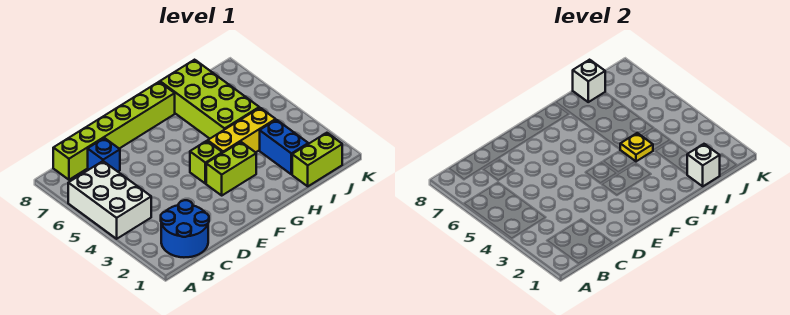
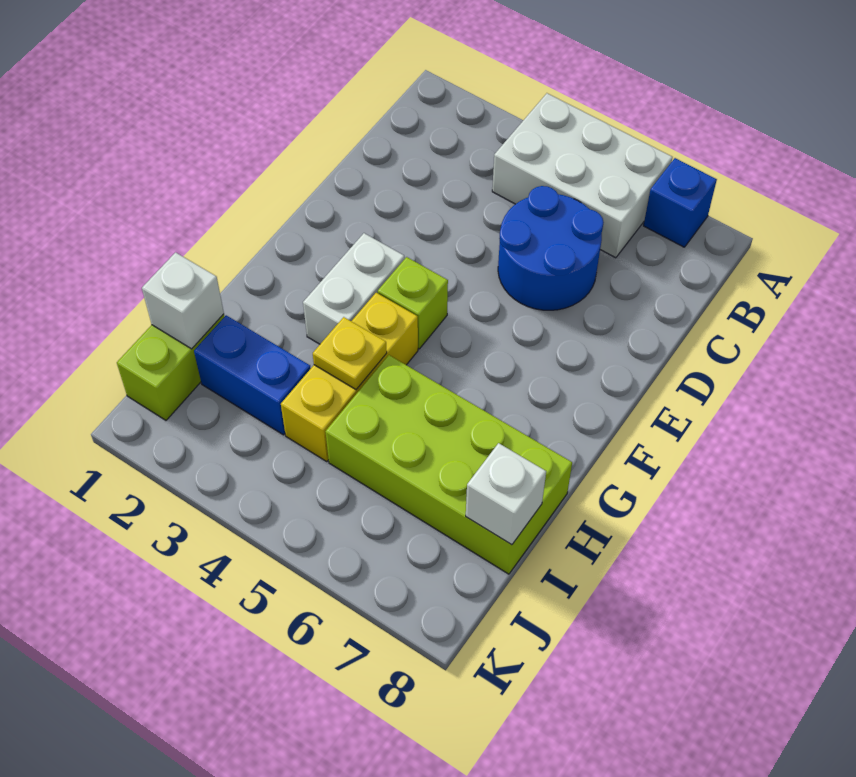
blue round brick B1:C2 level 1 -> blue round brick C5:D6 level 1
lime brick B8:G8 level 1 -> none
blue brick C7 level 1 -> blue brick A7 level 1
lime brick F3:G3 level 1 -> white brick F3:G3 level 1

